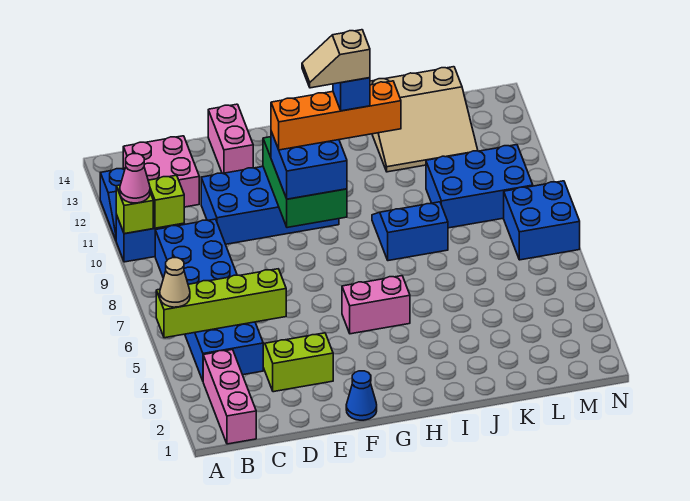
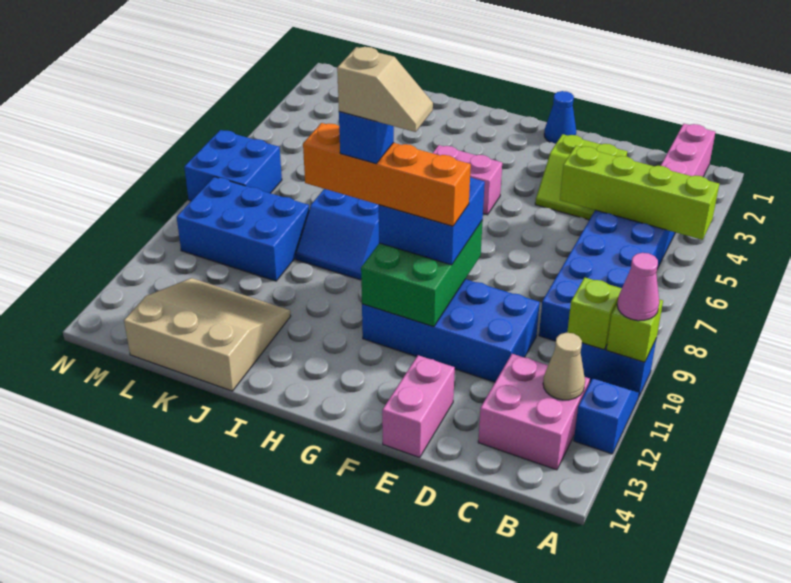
tan cone A5 level 3 -> tan cone B12 level 2

